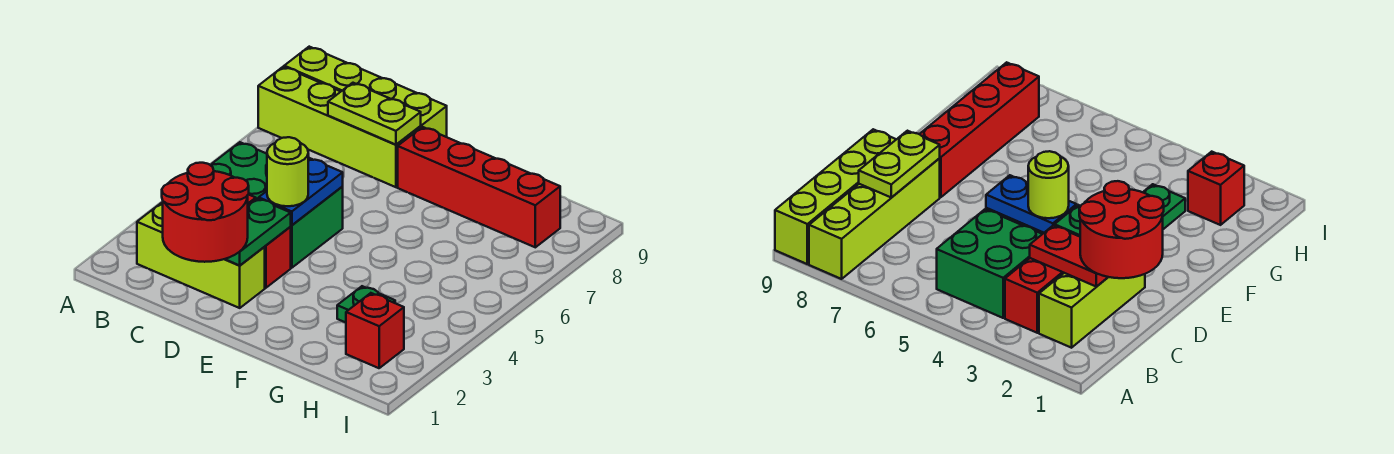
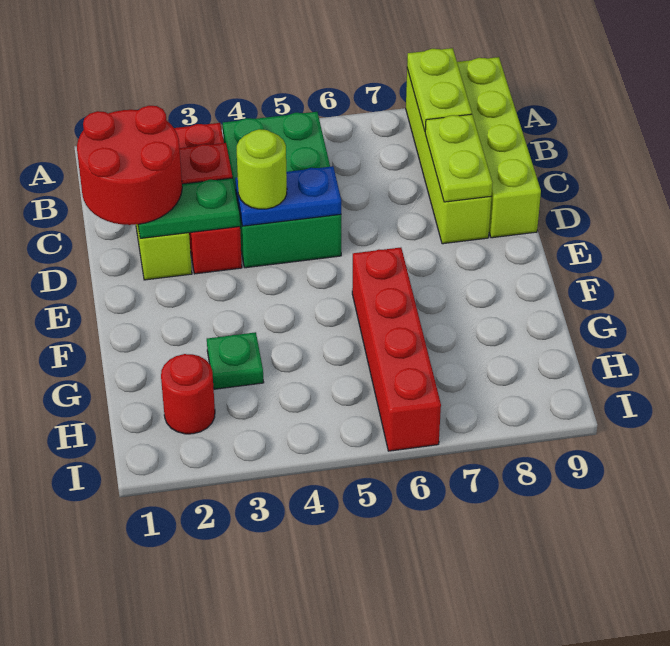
none -> lime plate A8:B8 level 2
red brick E8:H8 level 1 -> red brick F6:I6 level 1
red brick H2 level 1 -> red round brick H2 level 1

